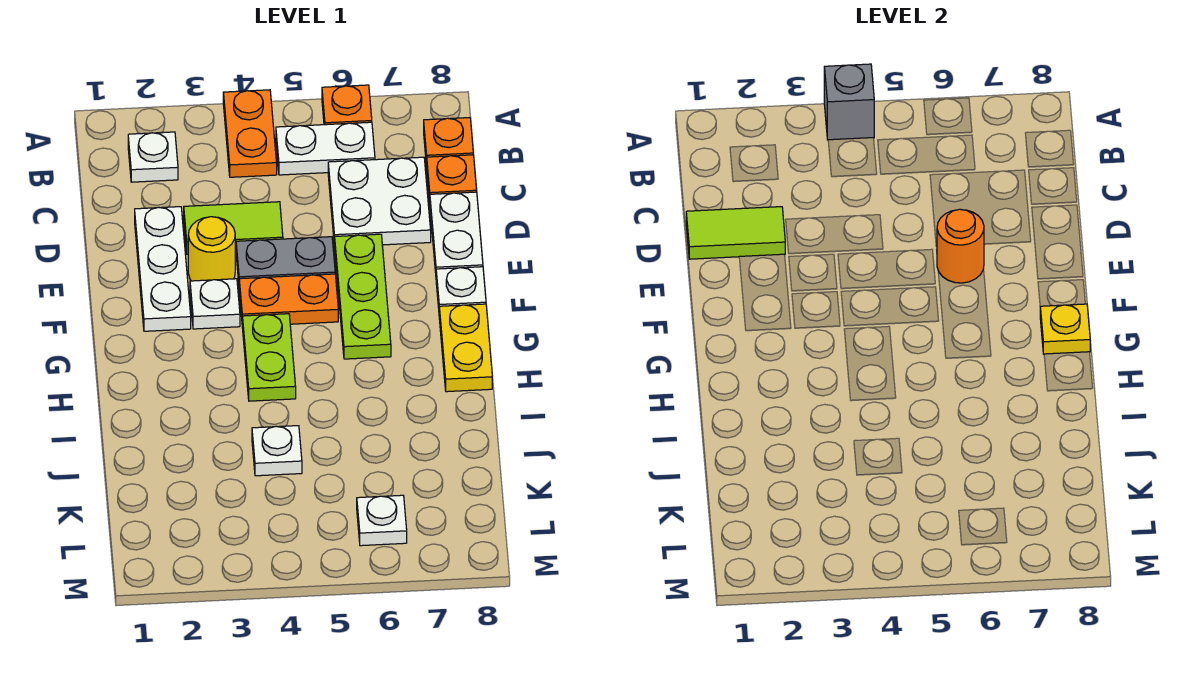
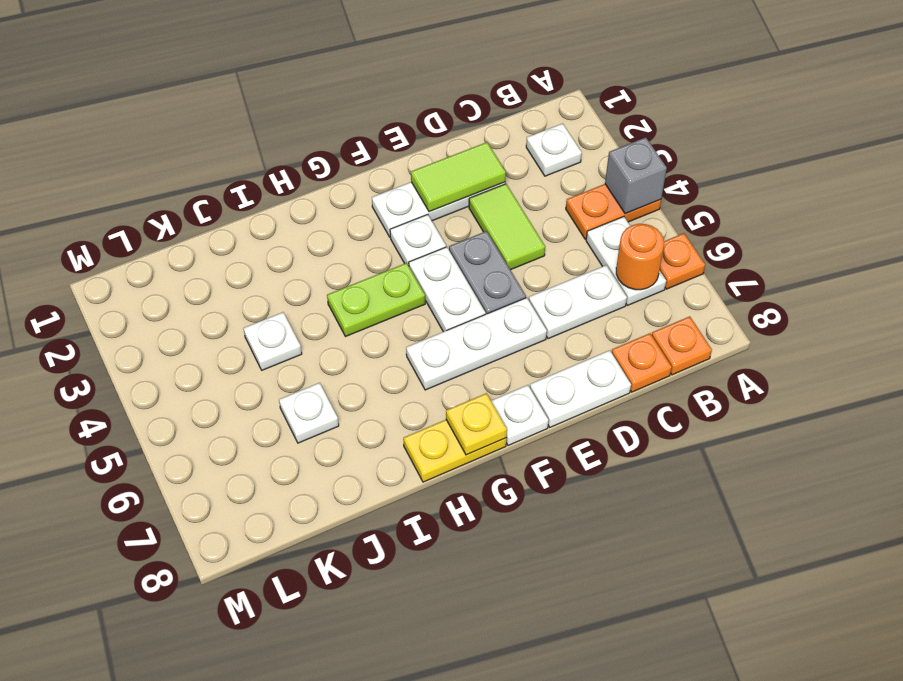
white plate C6:D7 level 1 -> white plate C6:D6 level 1
lime tile D1:D2 level 2 -> lime tile D2:E2 level 2
yellow round brick E3 level 1 -> none
lime plate E6:G6 level 1 -> white plate E6:G6 level 1
orange round brick E6 level 2 -> orange round brick B6 level 2
orange plate F4:F5 level 1 -> white plate F4:F5 level 1
white plate L6 level 1 -> white plate J6 level 1

